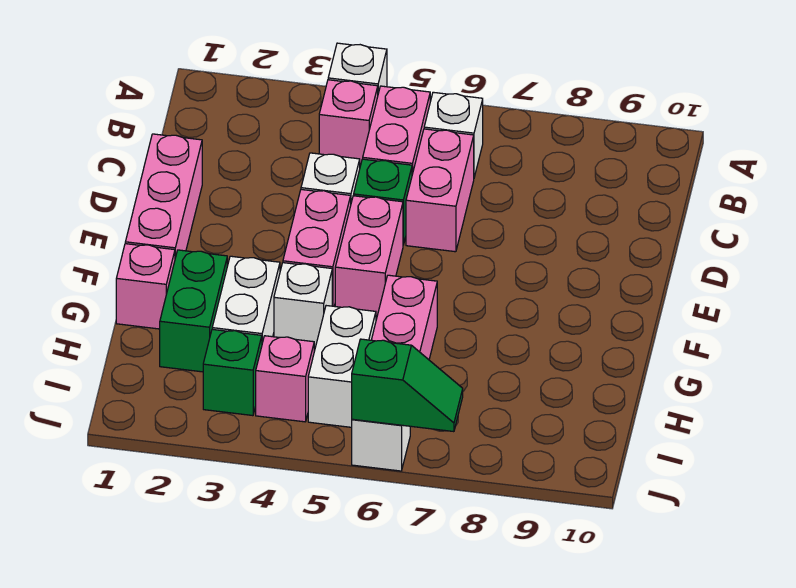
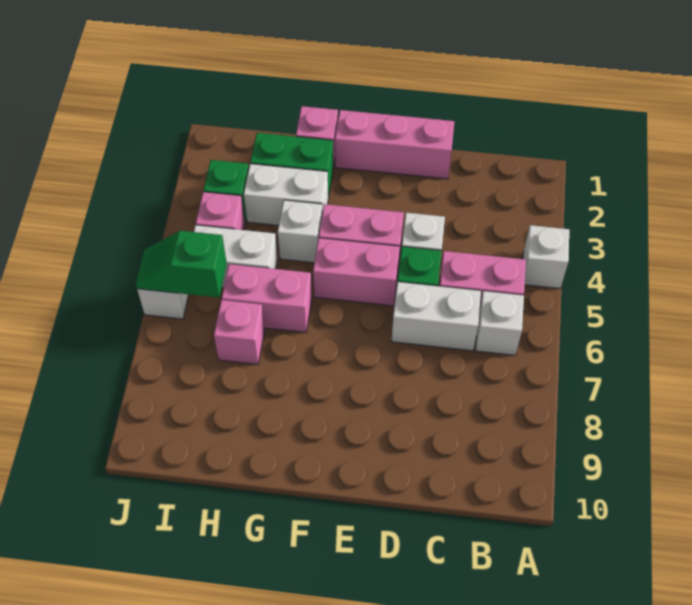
pink brick B4 level 1 -> pink brick H7 level 1
pink brick C6:D6 level 1 -> white brick C6:D6 level 1
green slope J6:J7 level 2 top 6 -> green slope I6:J6 level 2 top I

